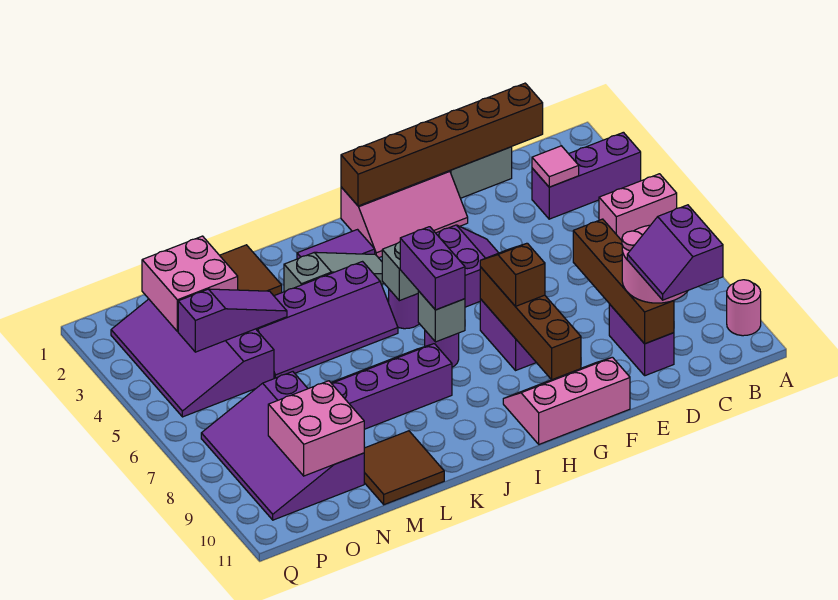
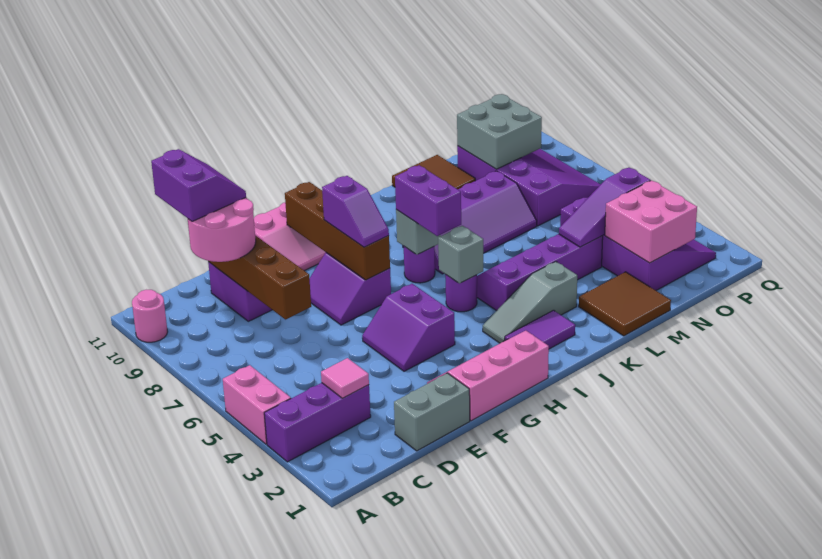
pink brick A5:B5 level 1 -> pink brick A4:A5 level 1
brown brick C1:H1 level 2 -> none
brown slope G7:G8 level 3 top 8 -> purple slope G7:G8 level 3 top 8
pink brick N9:O10 level 2 -> grey brick N9:O10 level 2

